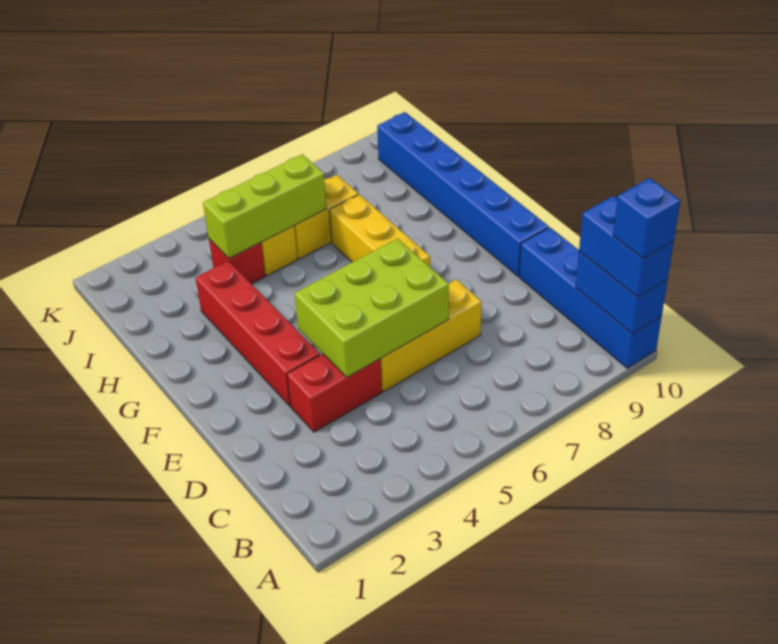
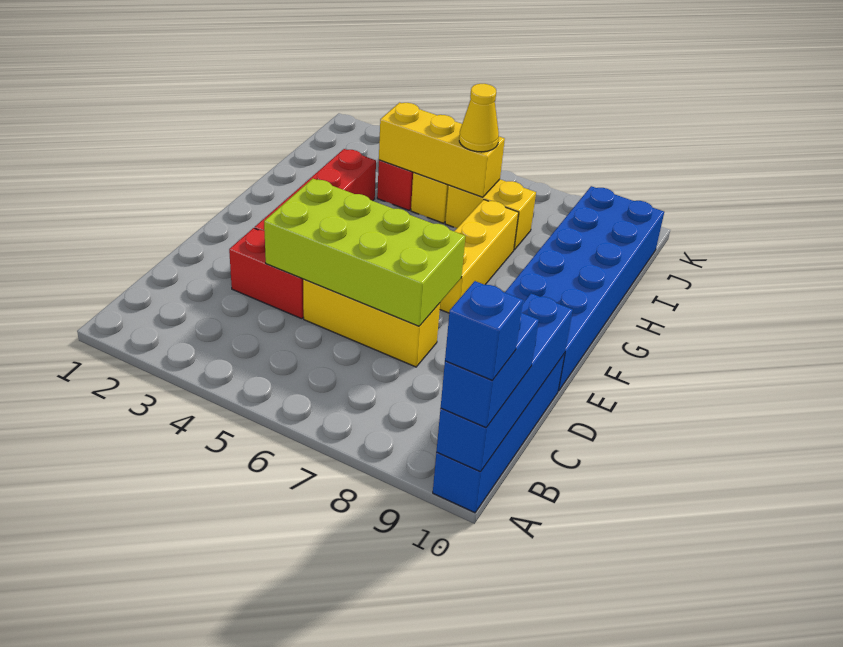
blue brick A10:B10 level 2 -> blue brick A10:D10 level 2
lime brick D4:E6 level 2 -> lime brick D4:E7 level 2
blue brick E10:J10 level 1 -> blue brick E9:J10 level 1
lime brick I4:I6 level 2 -> yellow brick I4:I6 level 2
none -> yellow cone I6 level 3

